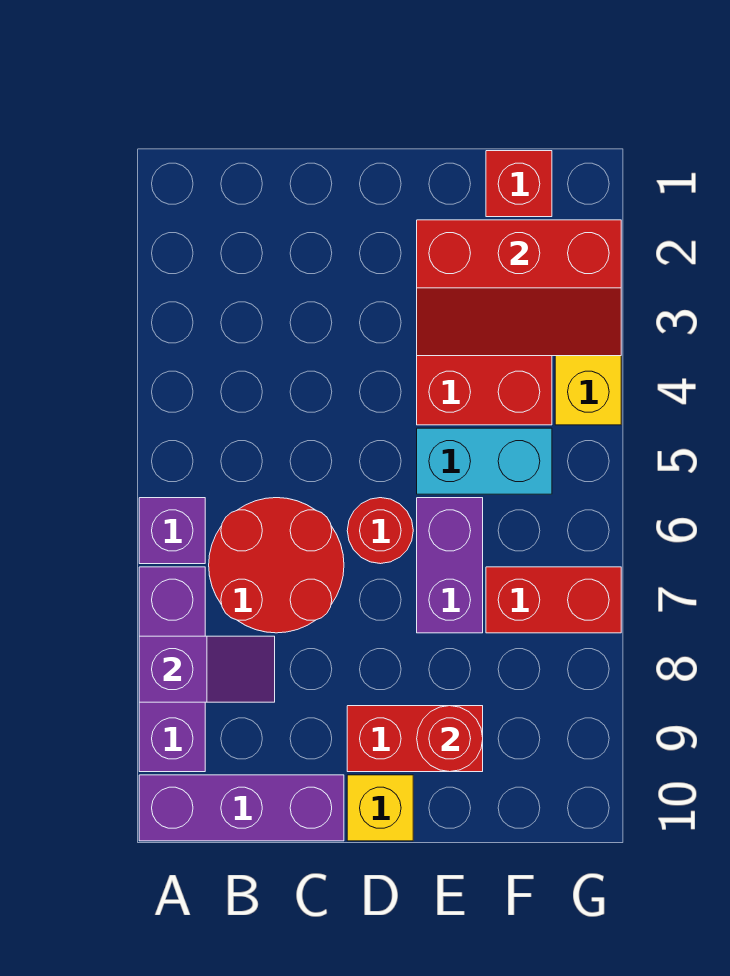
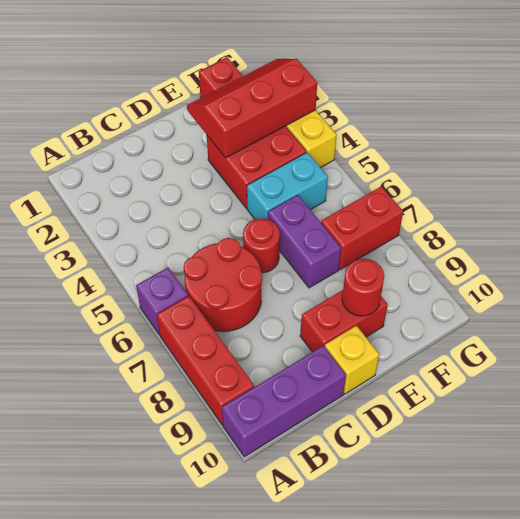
purple brick A7:A9 level 1 -> red brick A7:A9 level 1
purple slope A8:B8 level 2 top A -> none
red slope E2:G3 level 2 top 2 -> red slope E2:G3 level 2 top 3

